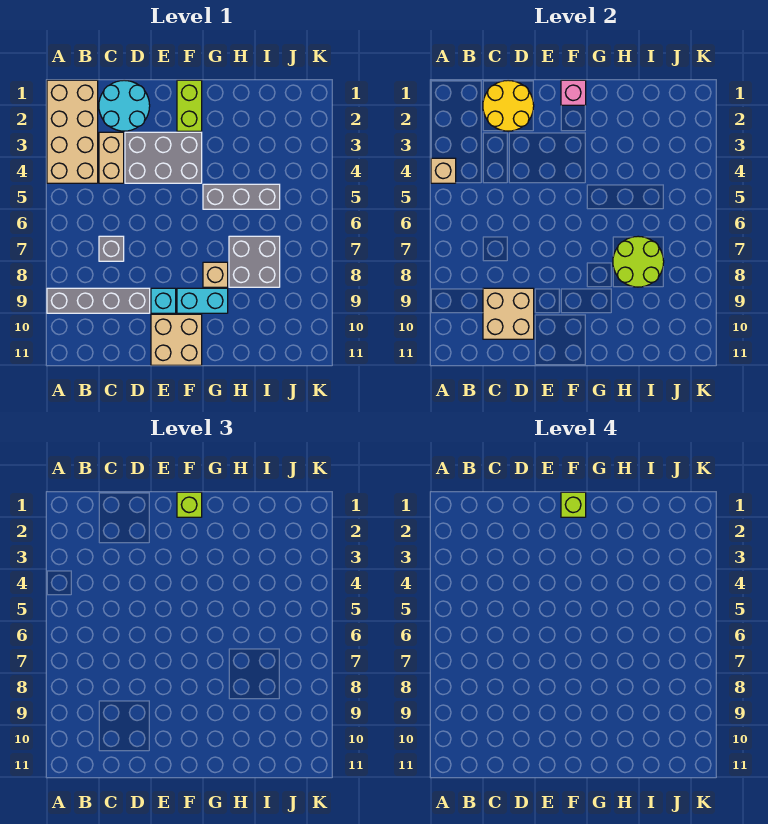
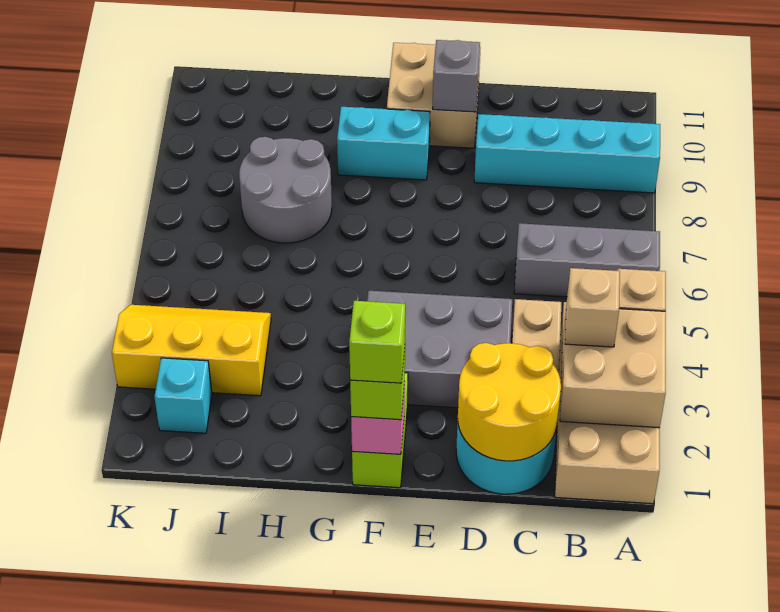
grey brick A9:D9 level 1 -> cyan brick A9:D9 level 1
grey brick C7 level 1 -> grey brick E10 level 2
tan brick C9:D10 level 2 -> tan brick A2:B3 level 2
cyan brick E9 level 1 -> cyan brick J2 level 1
grey brick G5:I5 level 1 -> grey brick A6:C6 level 1
tan brick G8 level 1 -> tan brick B3 level 3
grey brick H7:I8 level 1 -> grey round brick H7:I8 level 1
lime round brick H7:I8 level 2 -> none
none -> yellow slope I3:K4 level 1 top 3

